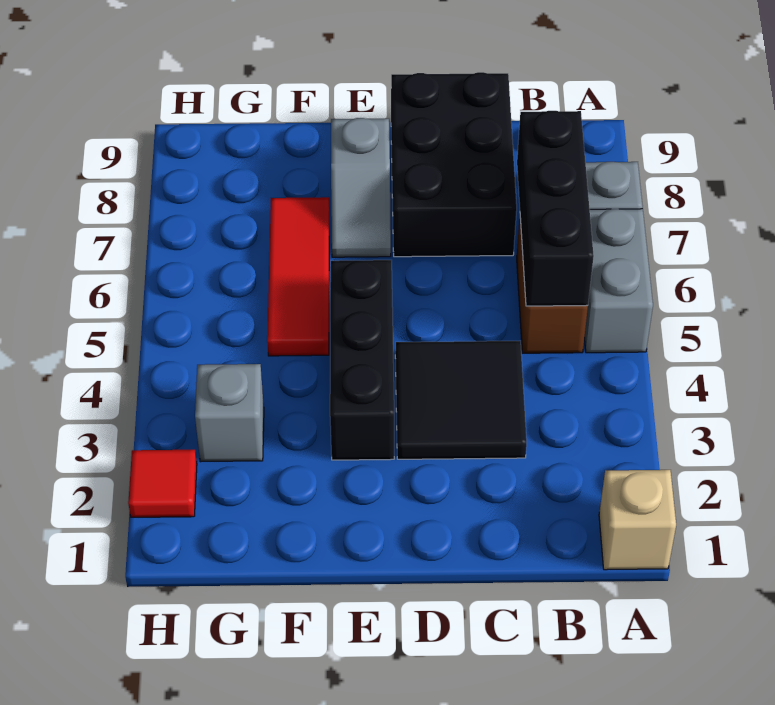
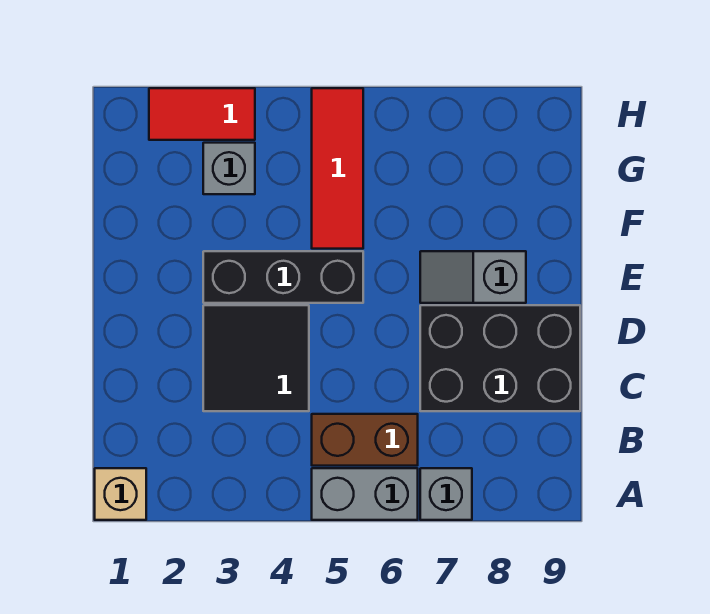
black brick B5:B7 level 2 -> none
red tile F5:F7 level 1 -> red tile F5:H5 level 1
red tile H2 level 1 -> red tile H2:H3 level 1

